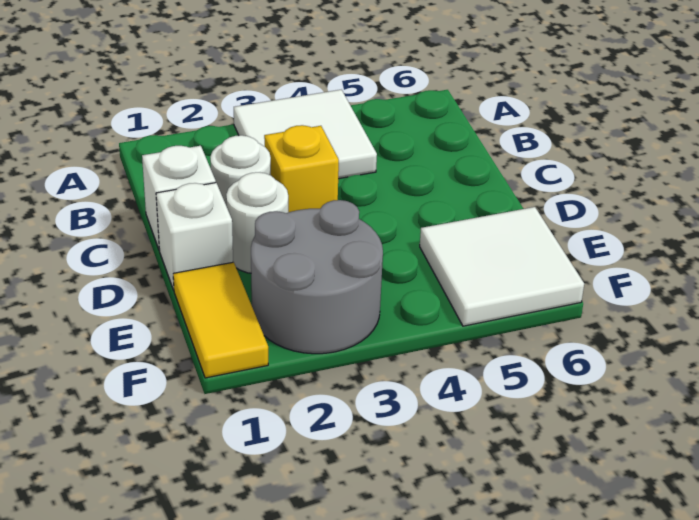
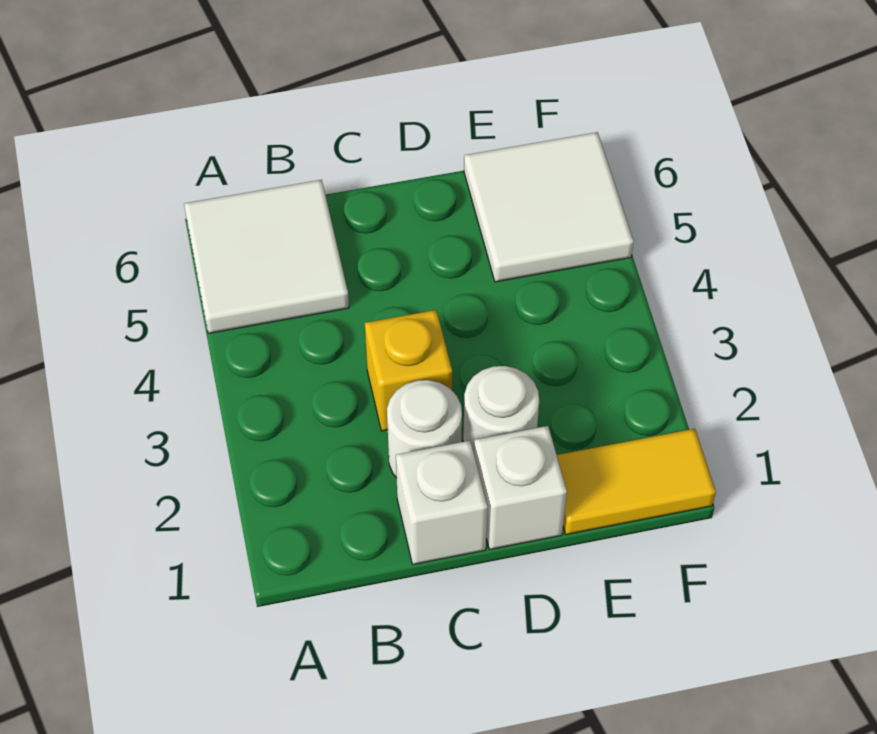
white tile A3:B4 level 1 -> white tile A5:B6 level 1
grey round brick E2:F3 level 1 -> none

